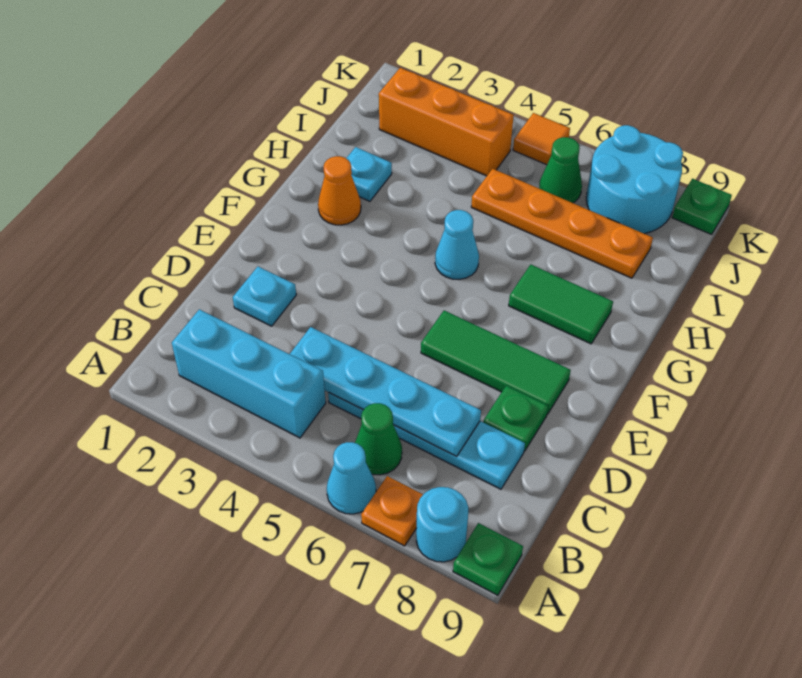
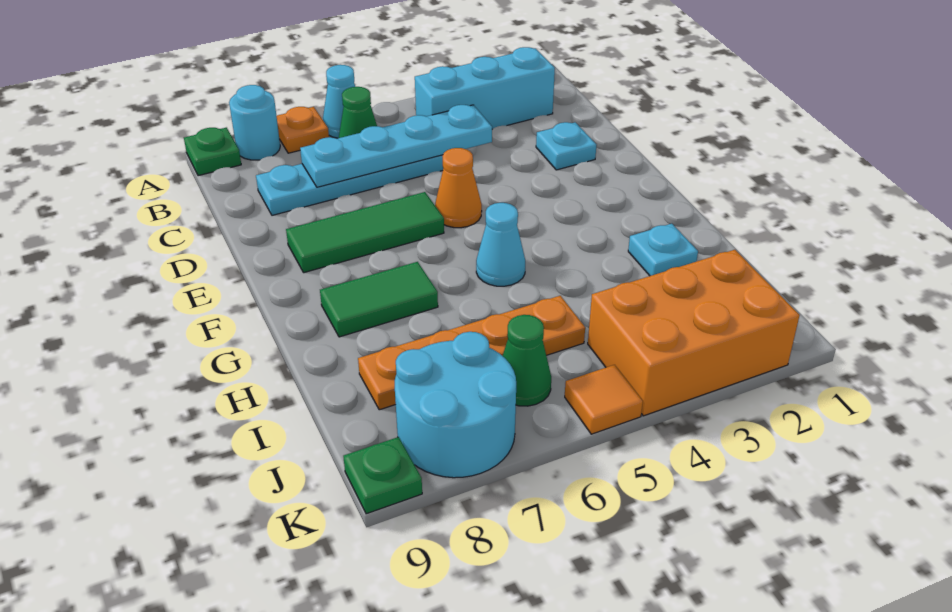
green plate D8 level 1 -> none
orange cone G2 level 1 -> orange cone E5 level 1
orange brick J2:J4 level 1 -> orange brick J2:K4 level 1

